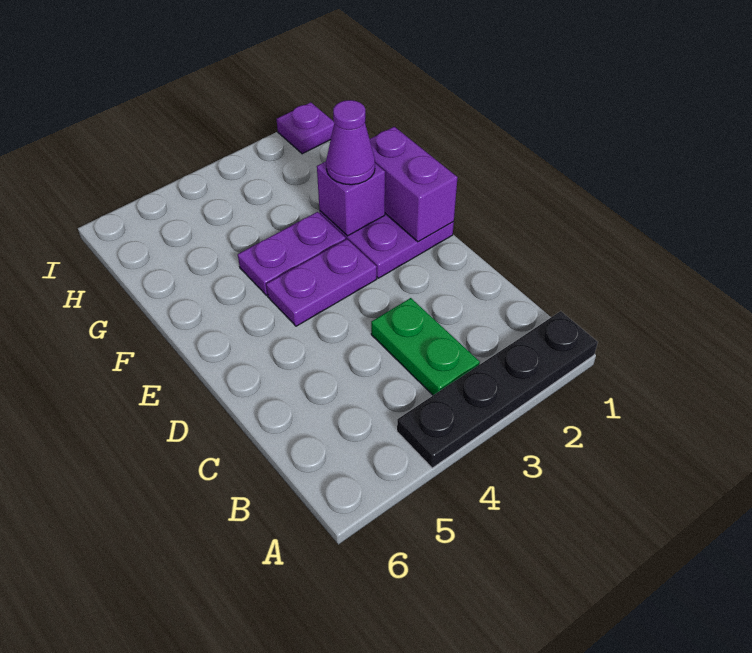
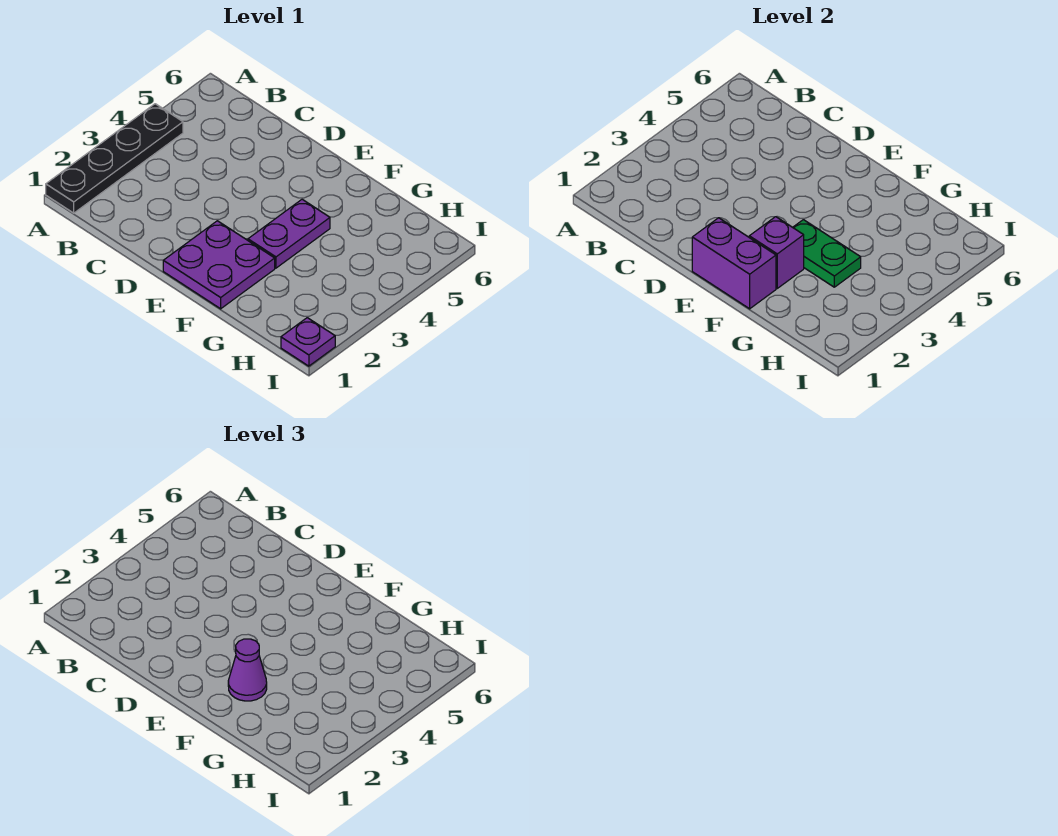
green plate B3:C3 level 1 -> green plate F3:G3 level 2
purple plate E3:E4 level 1 -> none

